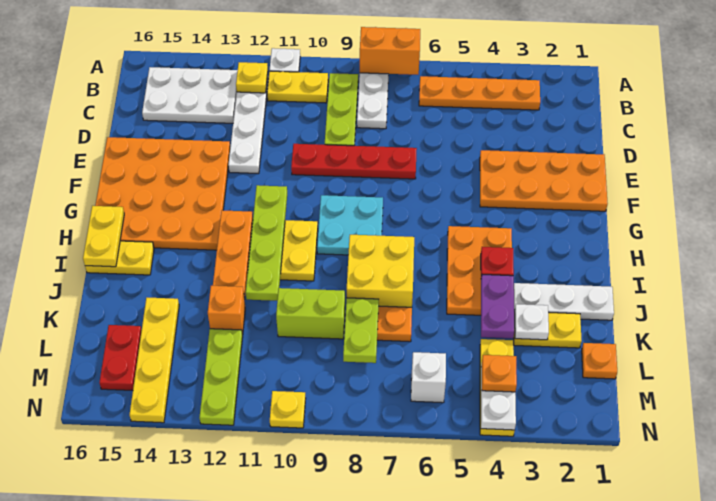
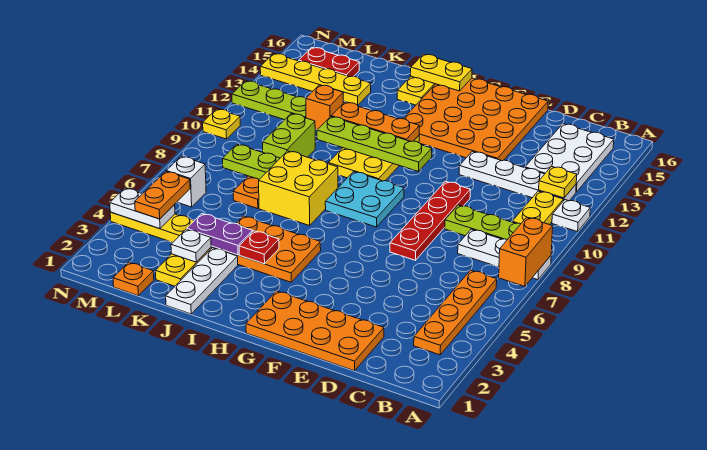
orange plate E1:F4 level 1 -> orange plate D1:G2 level 1
orange plate M4 level 3 -> orange plate M4:M5 level 3

